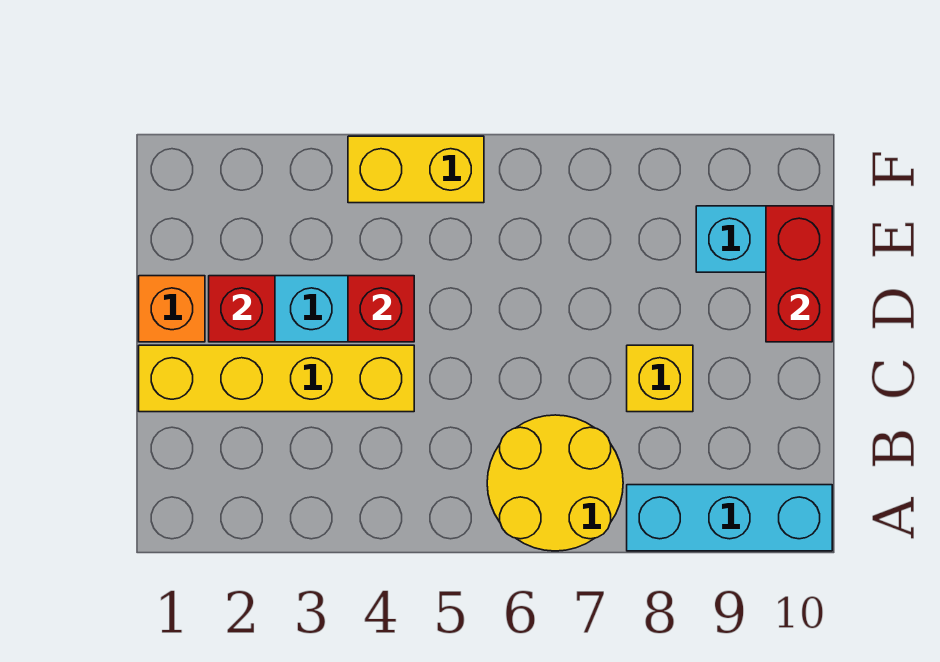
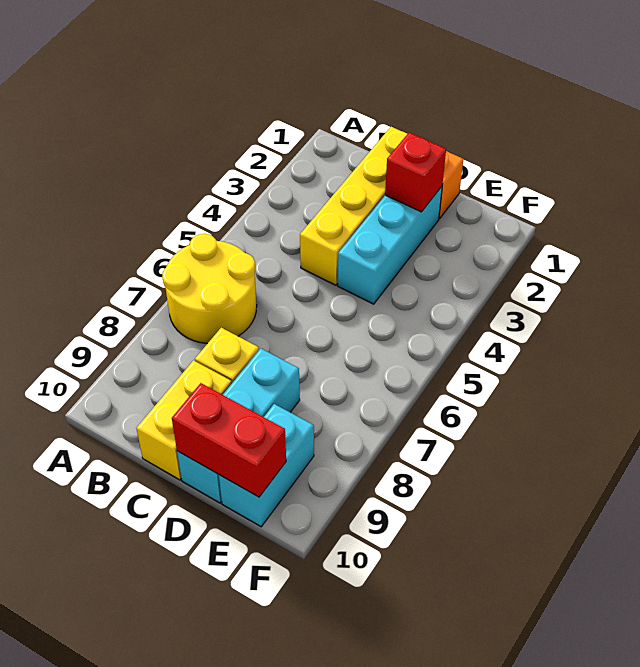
cyan brick A8:A10 level 1 -> cyan brick D8:D10 level 1
red brick D4 level 2 -> none
yellow brick F4:F5 level 1 -> yellow brick C9:C10 level 1

